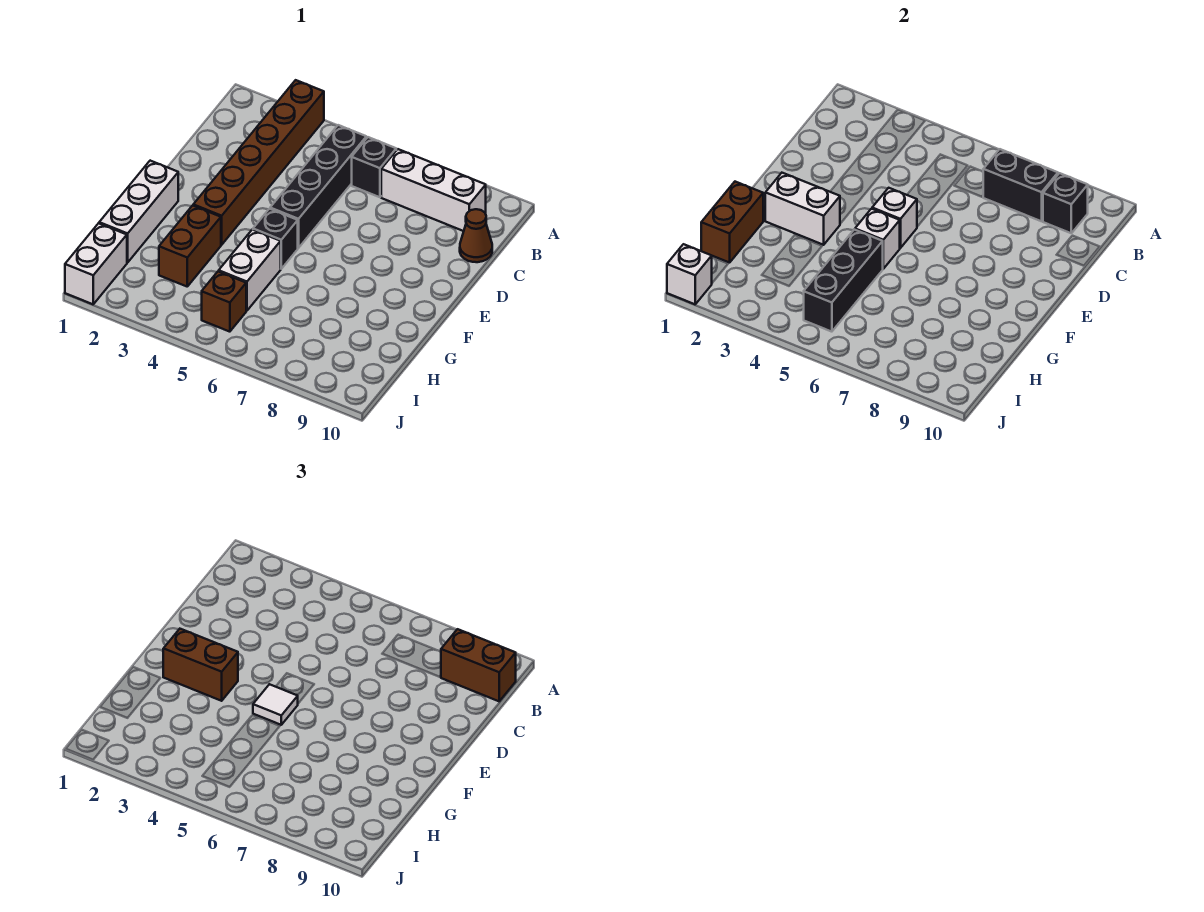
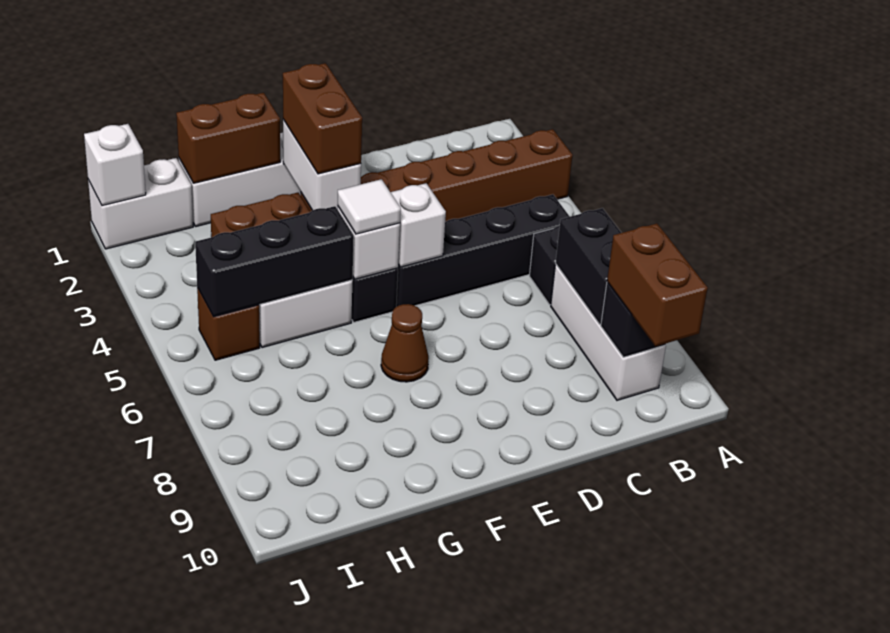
brown cone C10 level 1 -> brown cone F7 level 1

